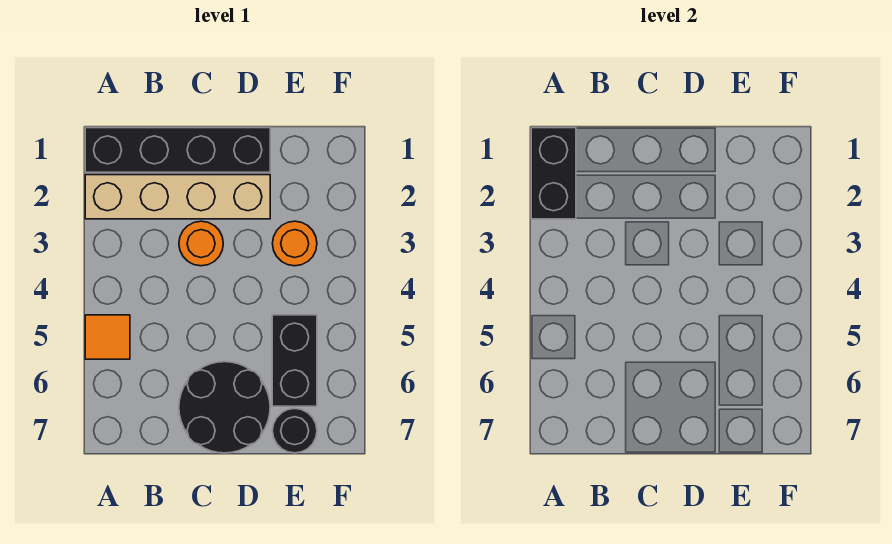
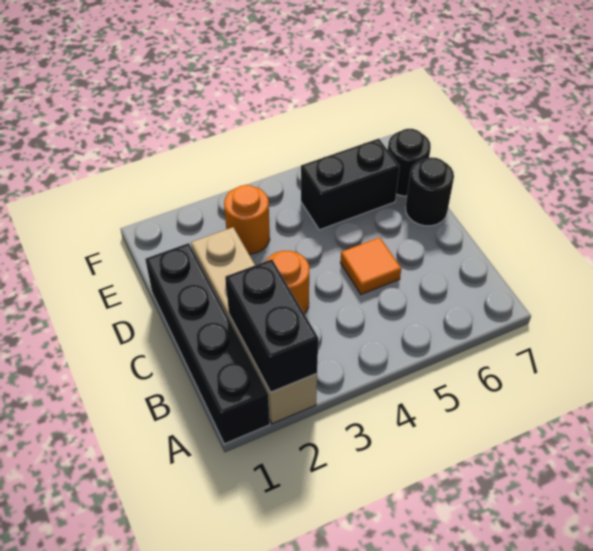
black brick A1:A2 level 2 -> black brick A2:B2 level 2
orange tile A5 level 1 -> orange tile C5 level 1
black round brick C6:D7 level 1 -> black round brick D7 level 1

